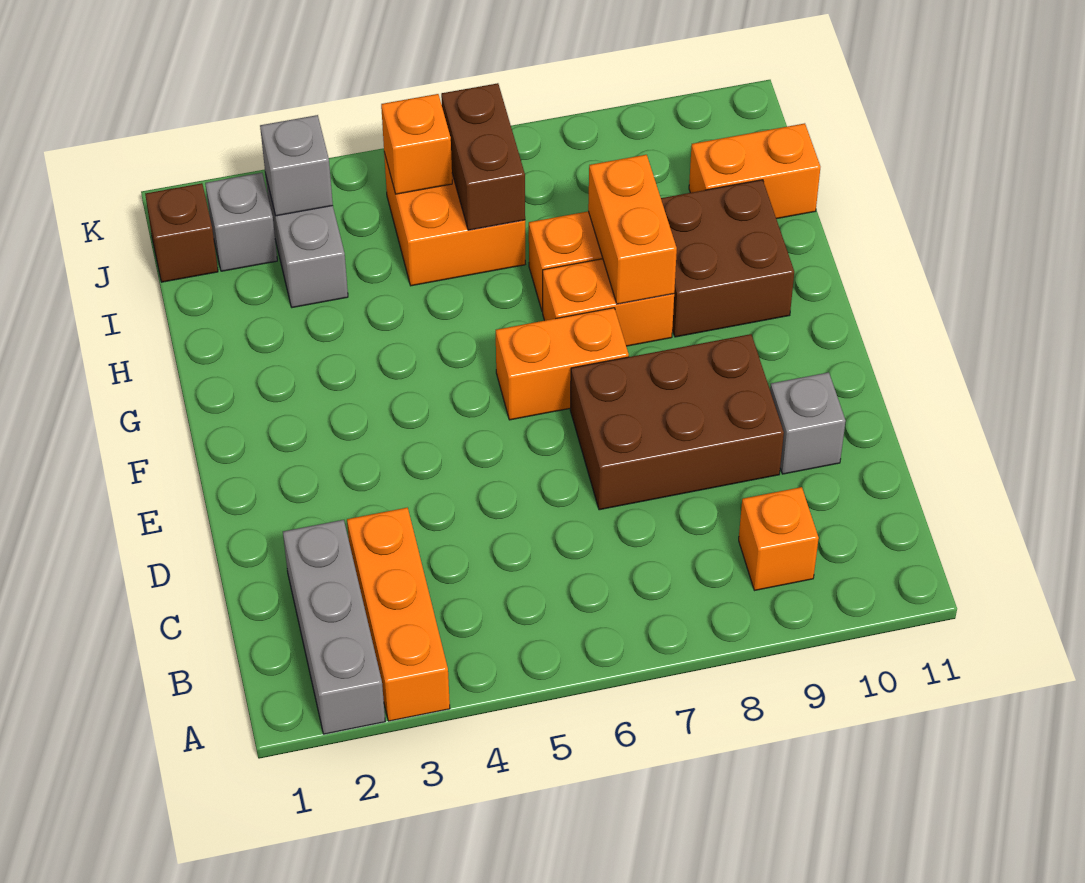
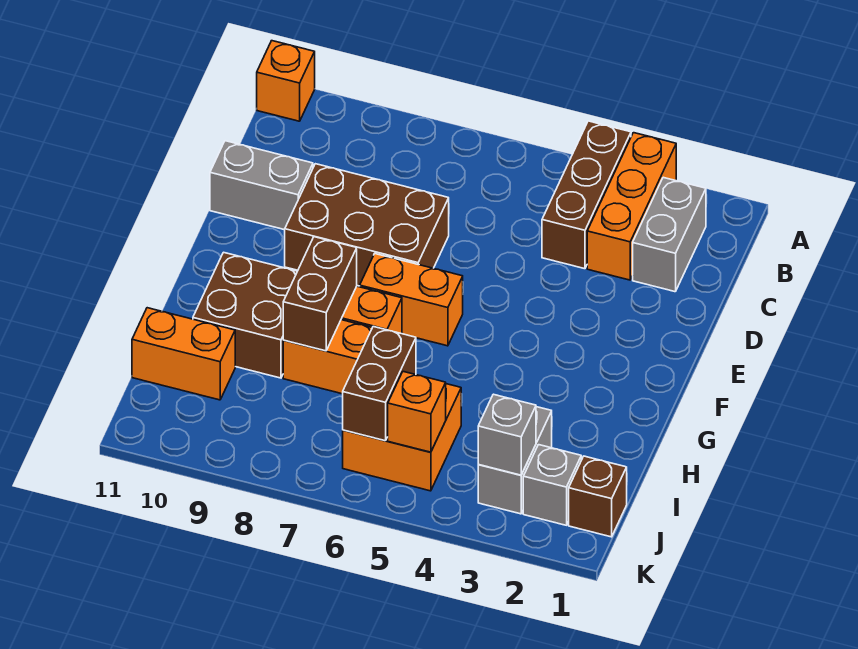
grey brick A2:C2 level 1 -> grey brick B2:C2 level 1
none -> brown brick A4:C4 level 1
orange brick B9 level 1 -> orange brick A11 level 1
grey brick D10 level 1 -> grey brick D10:D11 level 1
orange brick G8:H8 level 2 -> brown brick G8:H8 level 2

